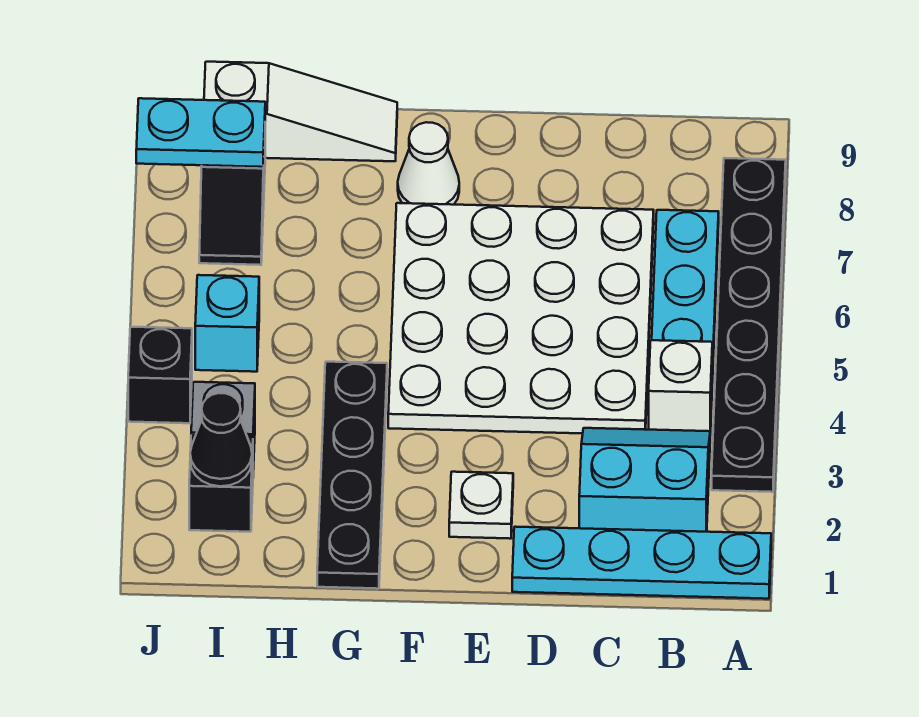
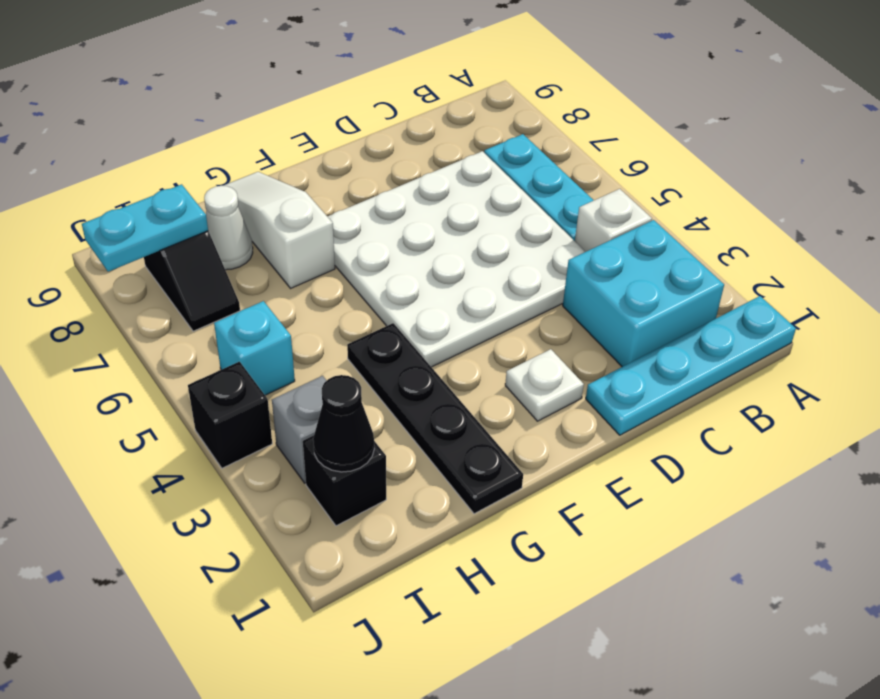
black plate A3:A8 level 1 -> none
cyan slope B2:C3 level 1 top 2 -> cyan brick B2:C3 level 1
white cone F8 level 1 -> white cone H8 level 1
white slope G9:I9 level 1 top I -> white slope G7:G9 level 1 top 7

